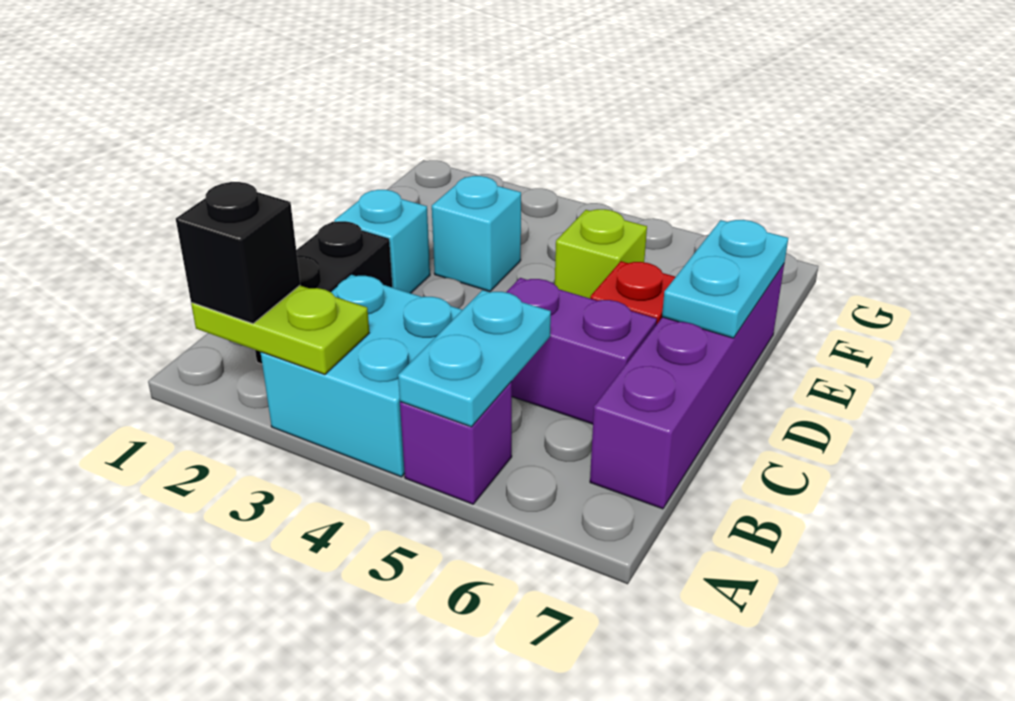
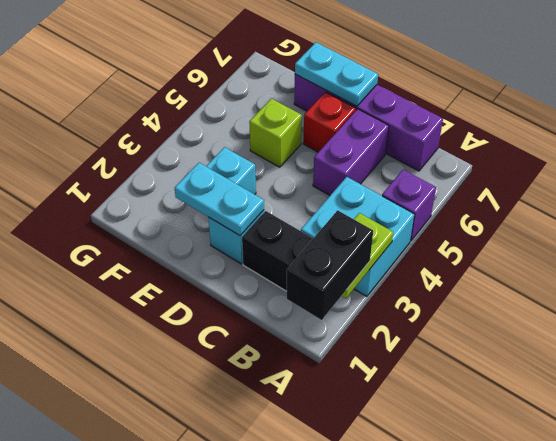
black brick A2 level 3 -> black brick A1:A2 level 3
cyan plate A5:B5 level 2 -> cyan plate D2:E2 level 2

